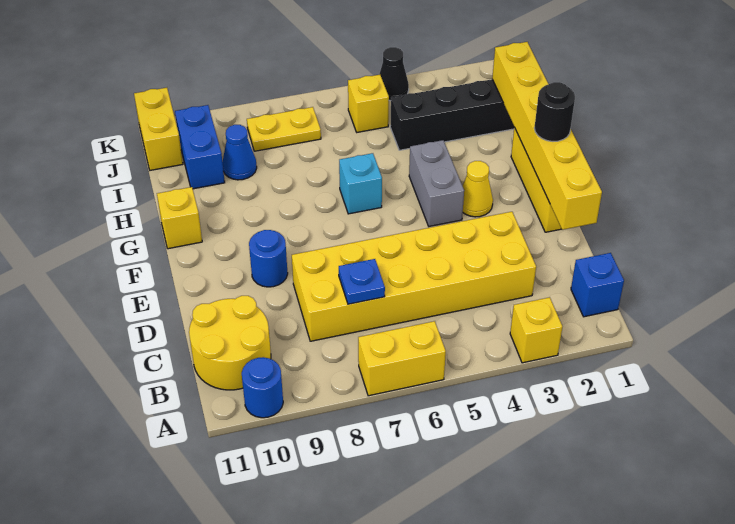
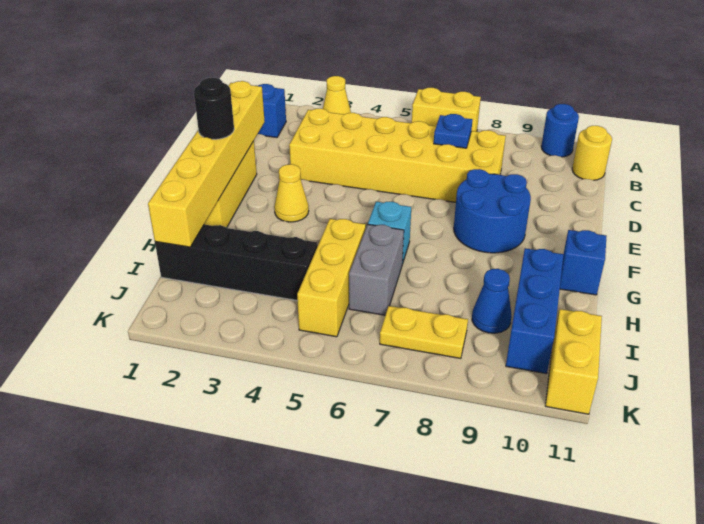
yellow brick A3 level 1 -> yellow cone A3 level 1
yellow round brick B10:C11 level 1 -> yellow round brick B11 level 1
blue round brick E9 level 1 -> blue round brick E8:F9 level 1
grey brick F4:G4 level 1 -> grey brick H6:I6 level 1
yellow brick G11 level 1 -> blue brick G11 level 1
blue brick I10:J10 level 1 -> blue brick H10:J10 level 1
yellow brick J5 level 1 -> yellow brick H5:J5 level 1
black cone K4 level 1 -> none

